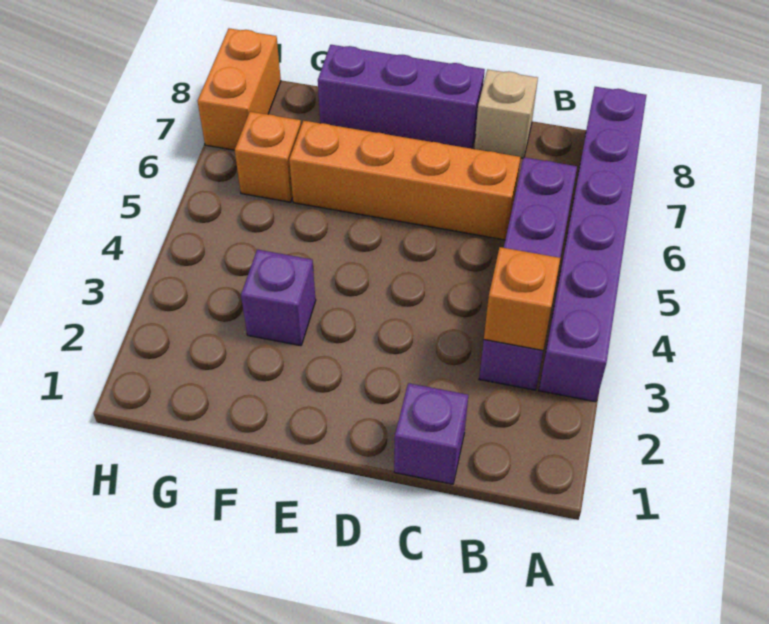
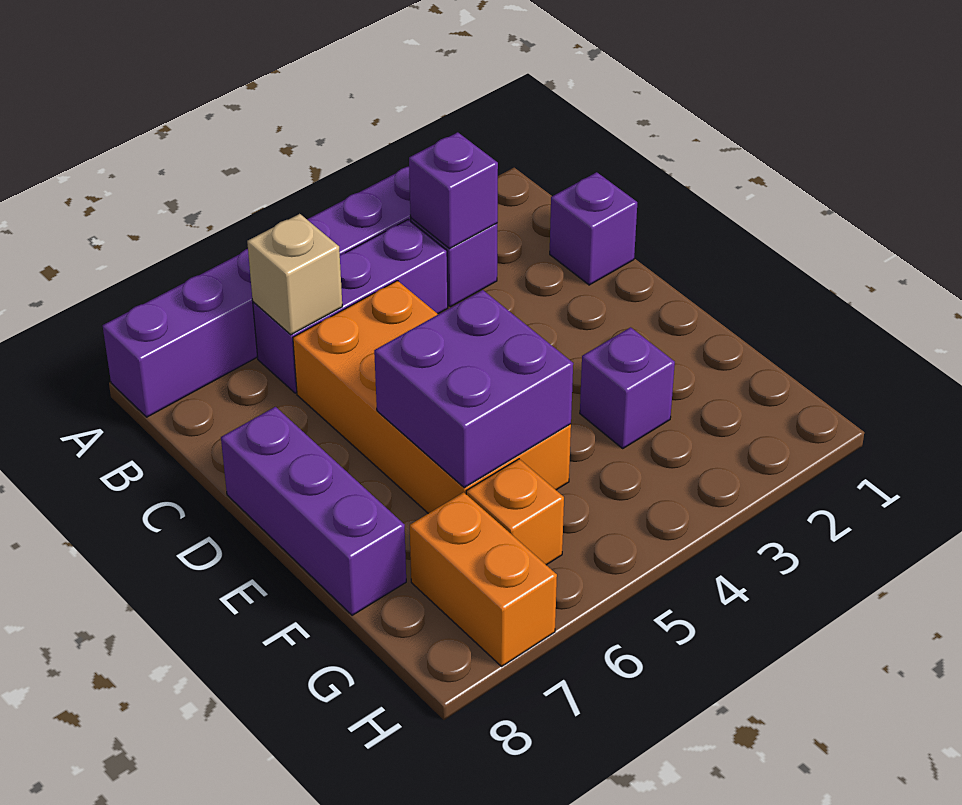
orange brick B3 level 2 -> purple brick B3 level 2
orange brick C6:F6 level 1 -> orange brick C5:F6 level 1
tan brick C8 level 1 -> tan brick B6 level 2
none -> purple brick E5:F6 level 2
orange brick H7:H8 level 1 -> orange brick G7:H7 level 1

